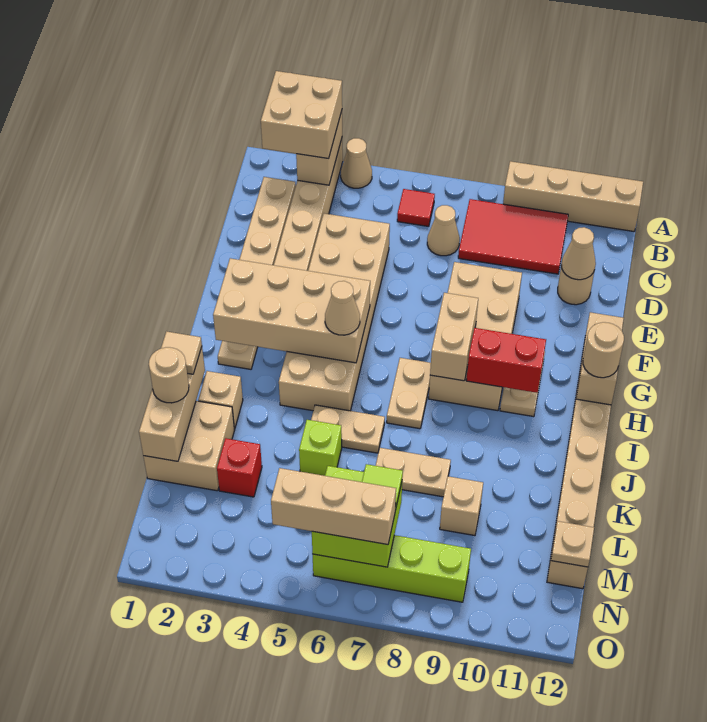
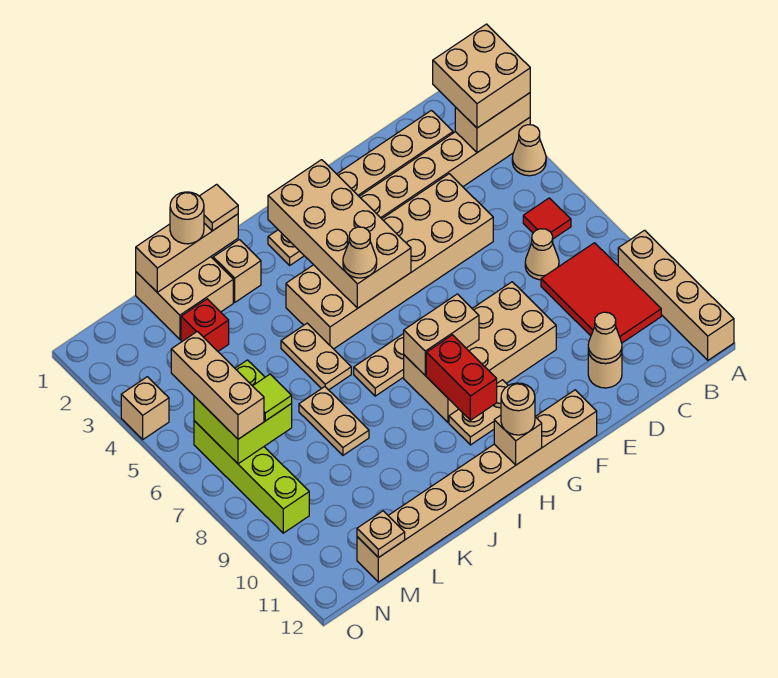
lime brick K5 level 1 -> none
tan brick L9 level 1 -> tan brick O4 level 1

